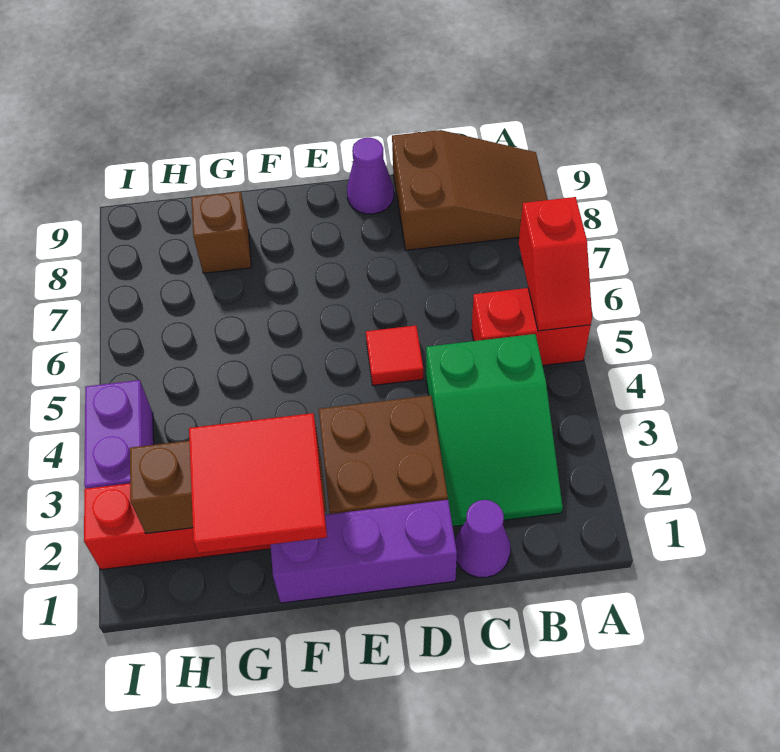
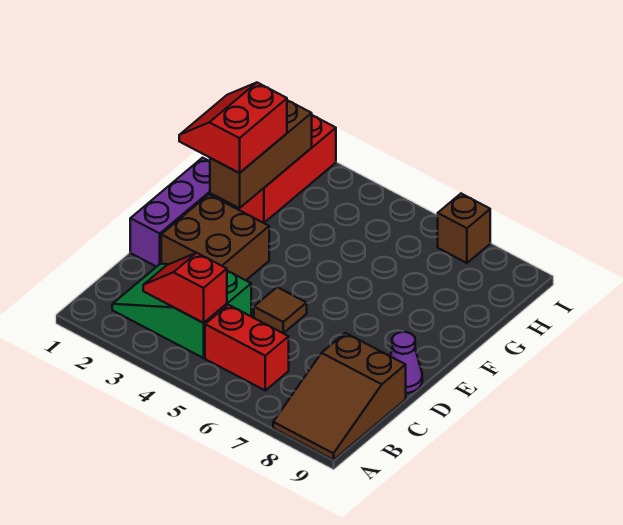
red brick A5:B5 level 1 -> red brick B5:B6 level 1
red slope A5:A6 level 2 top 6 -> red slope B3:B4 level 2 top 4
purple cone C1 level 1 -> none
red tile D5 level 1 -> brown tile D5 level 1
red tile F1:G2 level 3 -> red slope F1:G2 level 3 top 2
brown brick G8 level 1 -> brown brick I7 level 1
purple brick I3:I4 level 1 -> none

